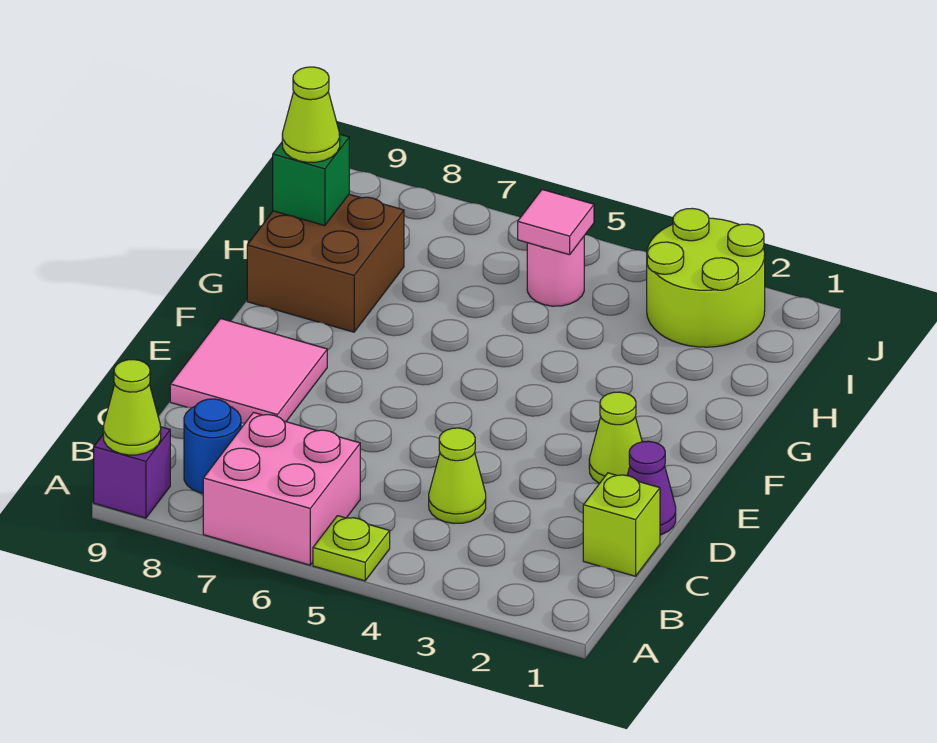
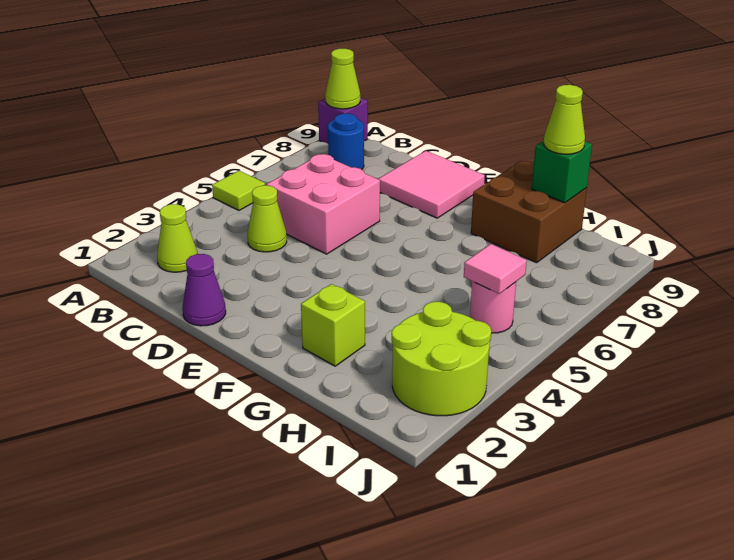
lime plate A5 level 1 -> lime tile A5 level 1
pink brick A6:B7 level 1 -> pink brick C5:D6 level 1
lime brick C1 level 1 -> lime brick G2 level 1
lime cone E2 level 1 -> lime cone B2 level 1

